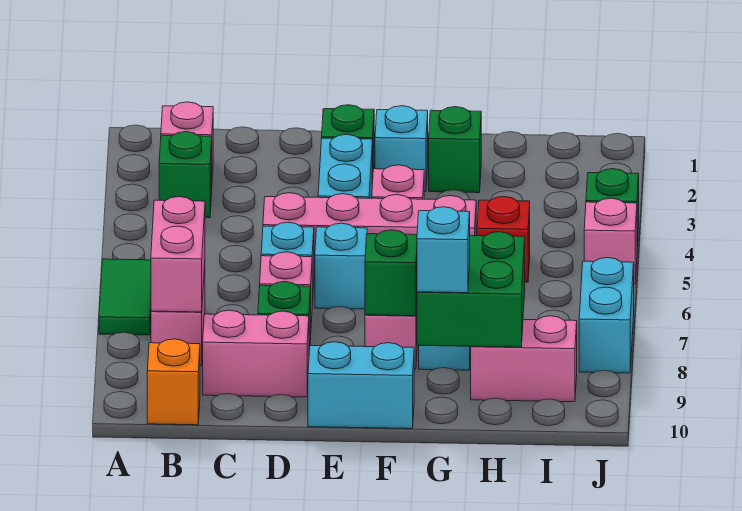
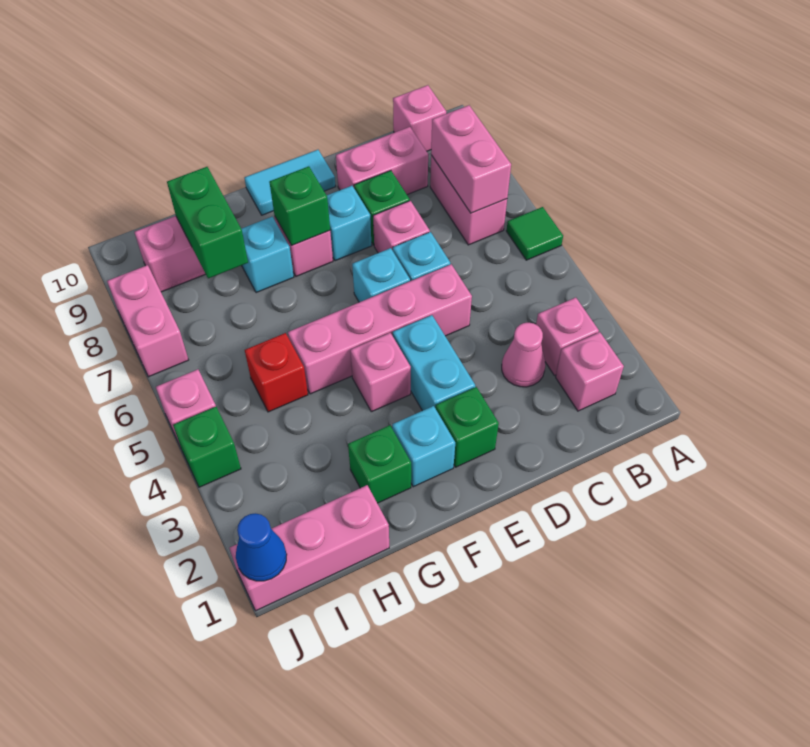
green tile A6:A7 level 1 -> green tile A6 level 1
green brick B3 level 1 -> pink brick B3 level 1
orange brick B10 level 1 -> pink brick B10 level 1
none -> pink cone C3 level 1
cyan brick E10:F10 level 1 -> cyan tile E10:F10 level 1
green brick G8:H9 level 2 -> green brick H8:H9 level 2
cyan brick G9 level 3 -> cyan brick E8 level 1
none -> pink brick H1:J1 level 1
none -> blue cone J1 level 2
cyan brick J7:J8 level 1 -> pink brick J7:J8 level 1

